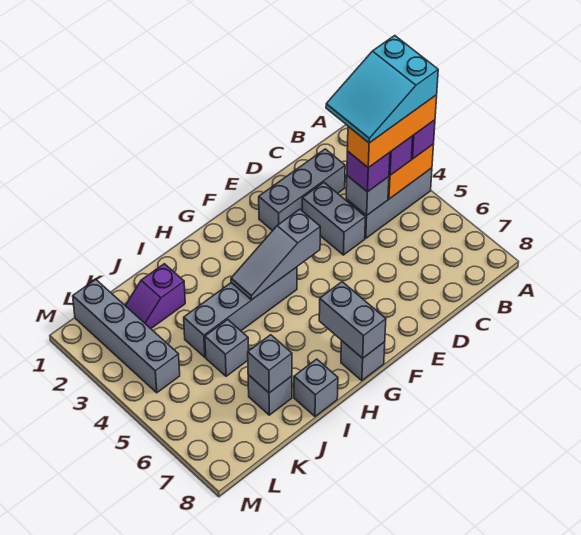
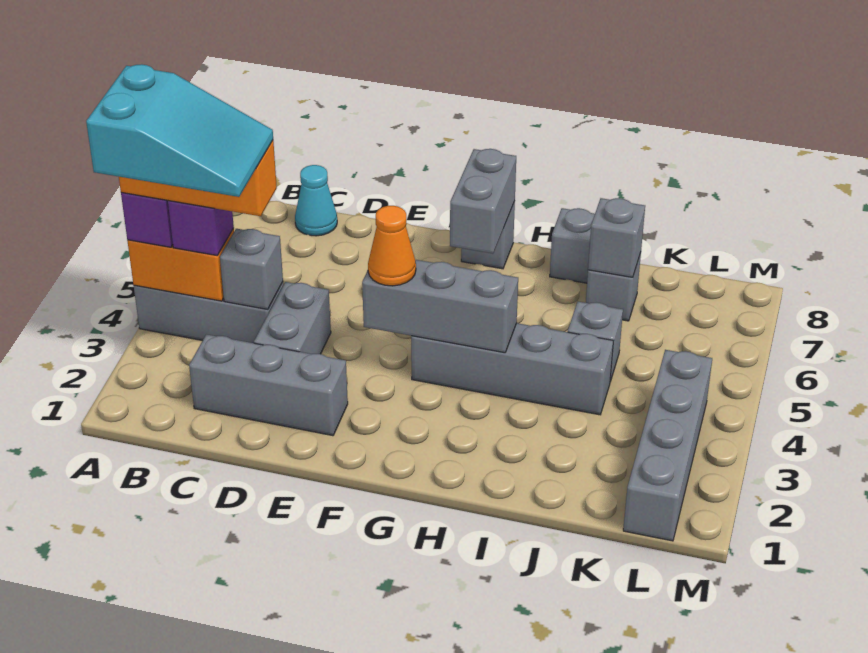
purple brick C4 level 3 -> none
none -> cyan cone C8 level 1
grey slope F4:H4 level 2 top F -> grey brick F4:H4 level 2
none -> orange cone F4 level 3
purple slope J2:K2 level 1 top J -> none

